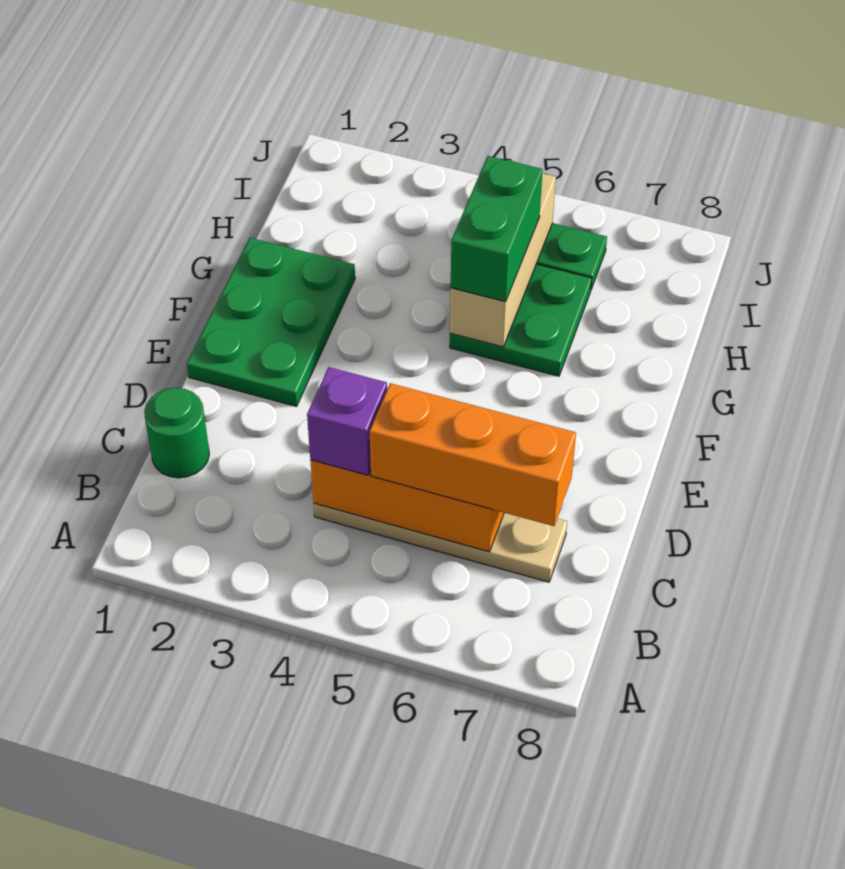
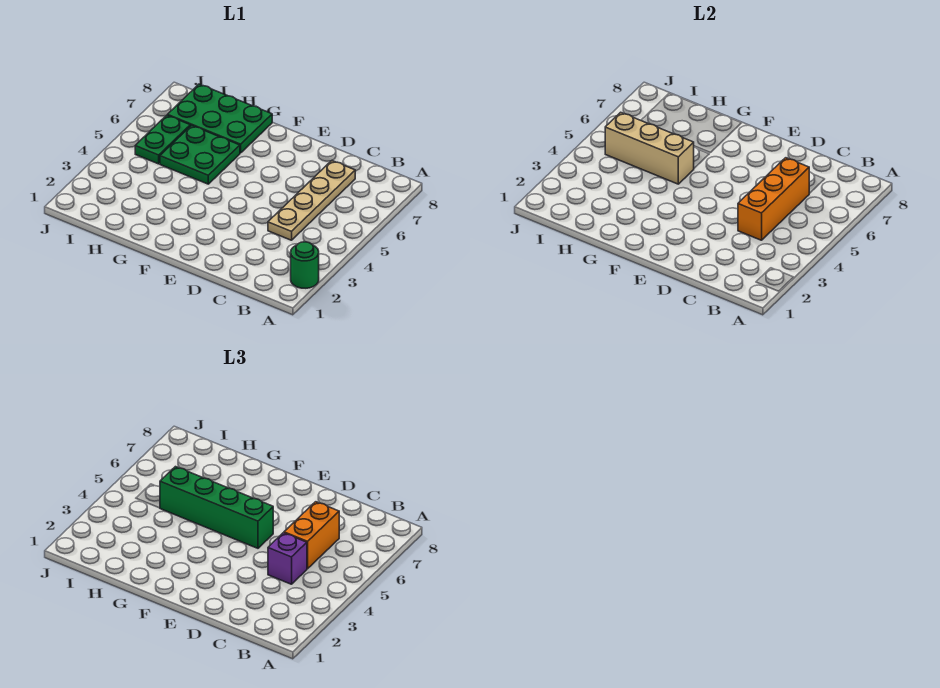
green round brick C1 level 1 -> green round brick A2 level 1
orange brick C5:C7 level 3 -> orange brick C5:C6 level 3
green plate E1:G2 level 1 -> green plate G7:I8 level 1
green brick G5:H5 level 3 -> green brick E5:H5 level 3

